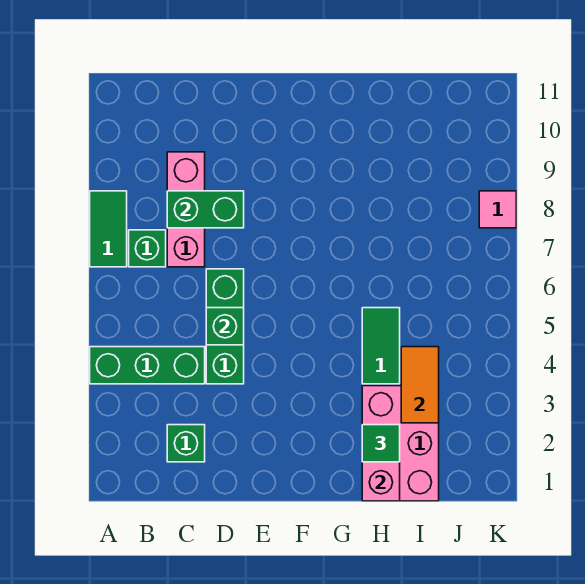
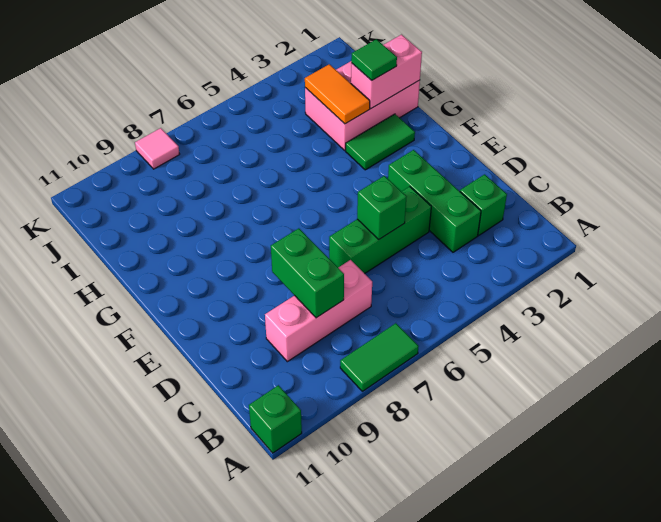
green brick A4:C4 level 1 -> green brick C3:E3 level 1
green brick B7 level 1 -> green brick A11 level 1
green tile H4:H5 level 1 -> green tile G2:G3 level 1
orange tile I3:I4 level 2 -> orange tile H3:I3 level 2

